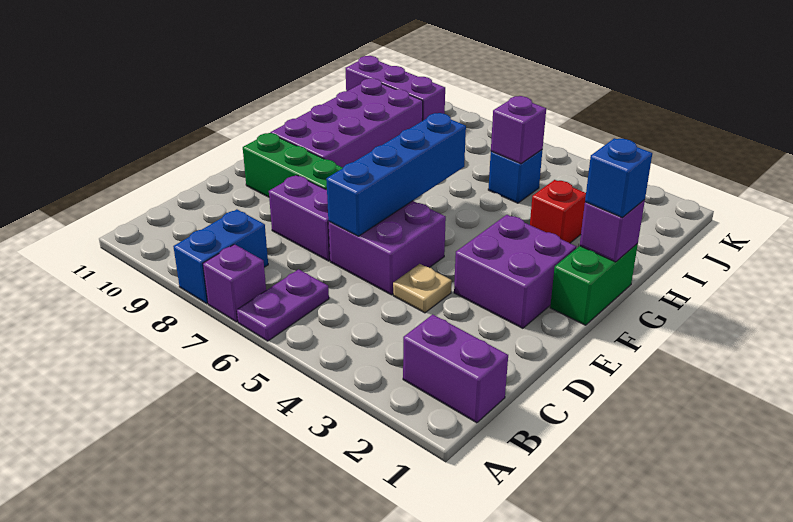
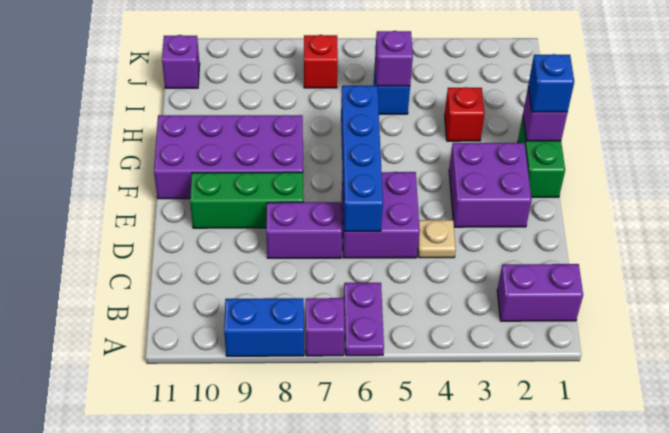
blue brick A8:B8 level 1 -> blue brick A8:A9 level 1
purple brick F9:I10 level 1 -> purple brick F8:G11 level 1
none -> red brick J7 level 1
purple brick J9:J11 level 1 -> purple brick J11 level 1

